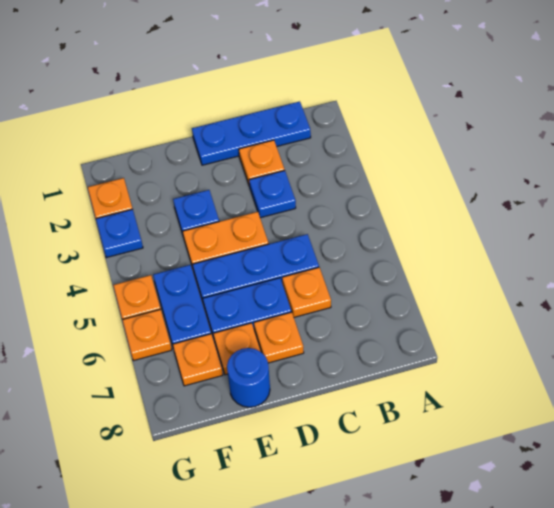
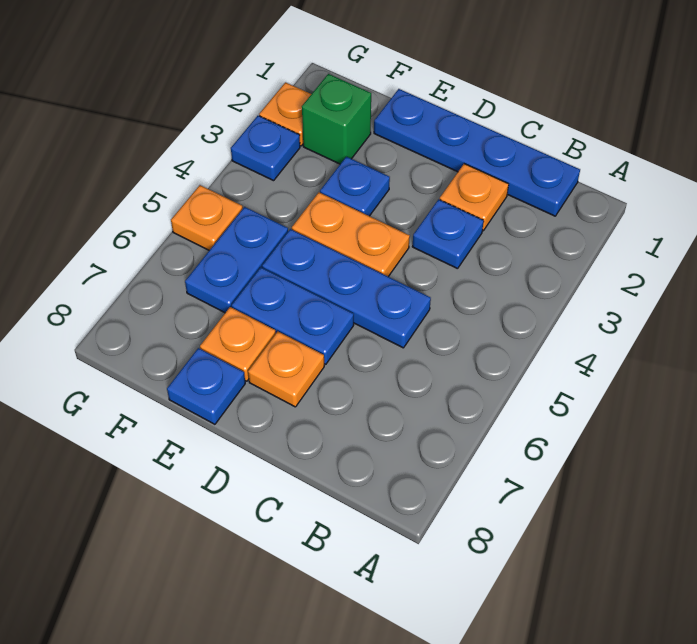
blue plate B1:D1 level 1 -> blue plate B1:E1 level 1
orange plate C6 level 1 -> none
blue round brick E8 level 1 -> blue plate E8 level 1
none -> green brick F2 level 1
orange plate F7 level 1 -> none
orange plate G6 level 1 -> none

